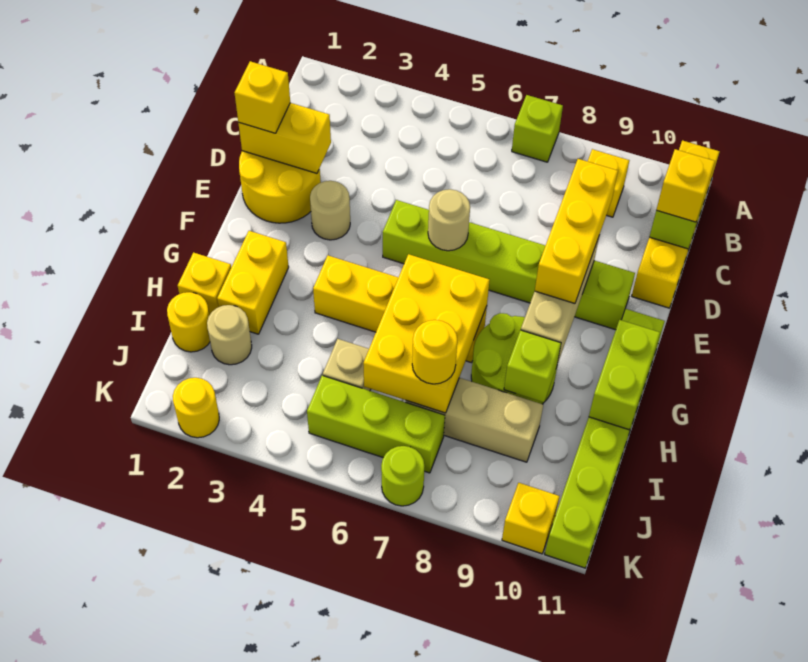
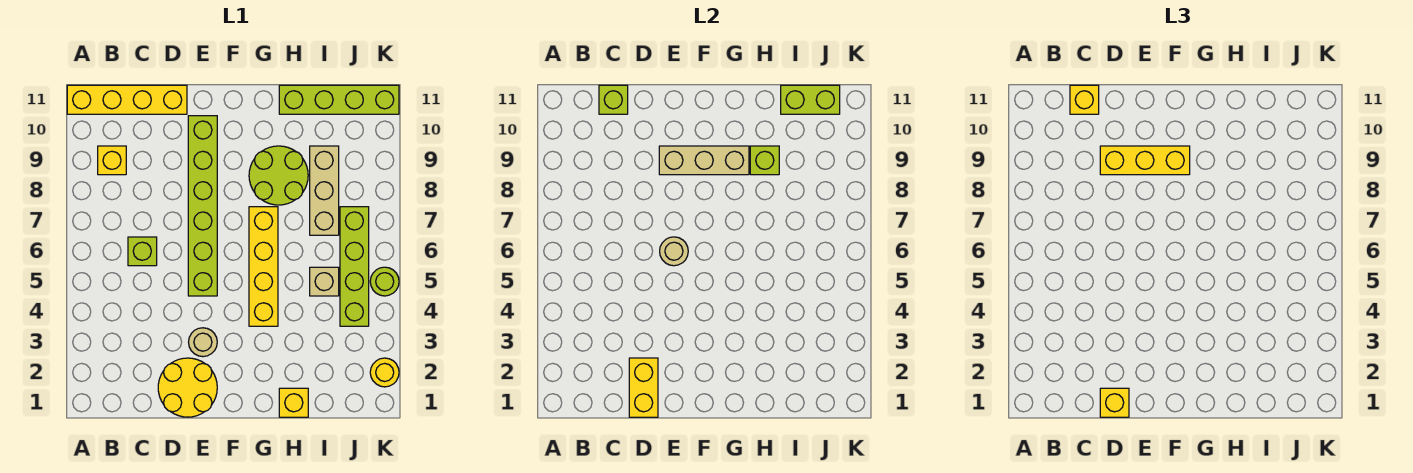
lime brick A7 level 1 -> lime brick C6 level 1
lime brick F11:K11 level 1 -> lime brick H11:K11 level 1
yellow brick G2:H2 level 1 -> none
yellow brick G6:I7 level 2 -> none
lime brick G11:H11 level 2 -> lime brick I11:J11 level 2
yellow round brick I1 level 1 -> none
tan round brick I2 level 1 -> none
yellow round brick I7 level 3 -> none
lime brick J5:J7 level 1 -> lime brick J4:J7 level 1
lime round brick K7 level 1 -> lime round brick K5 level 1
yellow brick K10 level 1 -> none

